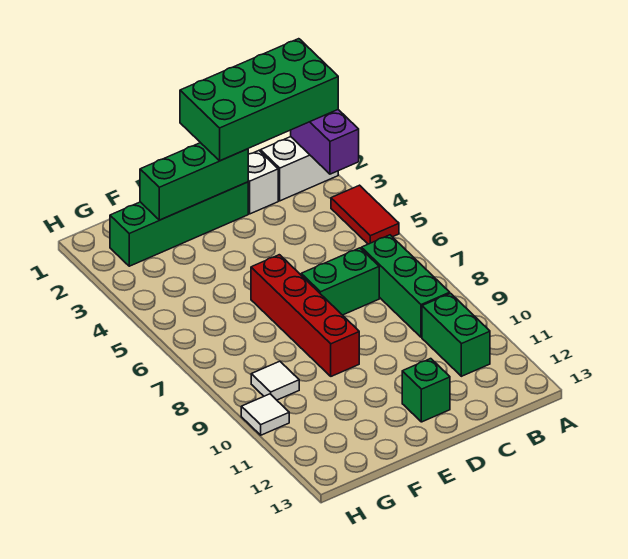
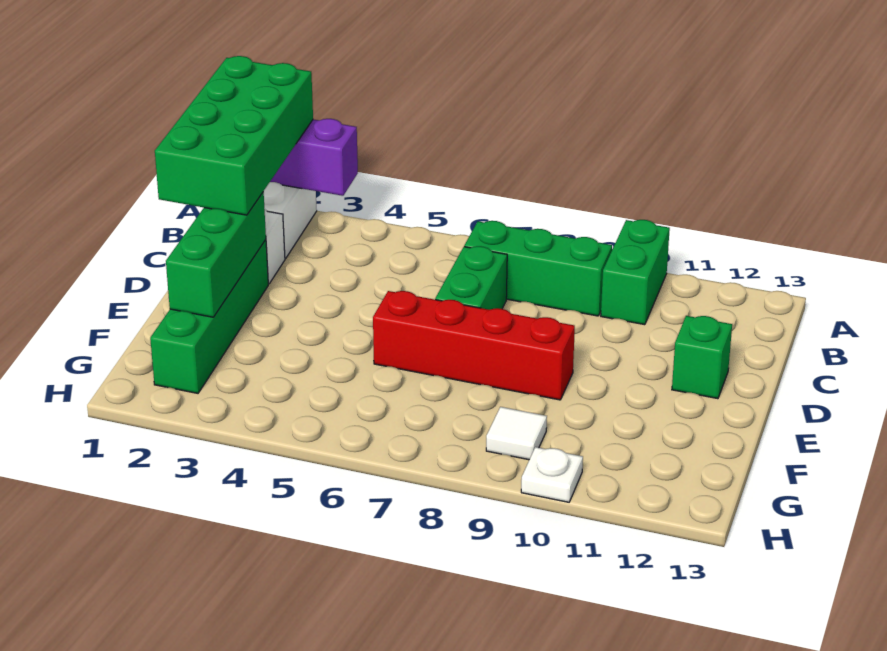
red tile A4:A5 level 1 -> none
green brick B10:B11 level 1 -> green brick A10:B10 level 1
white tile H10 level 1 -> white plate H10 level 1

